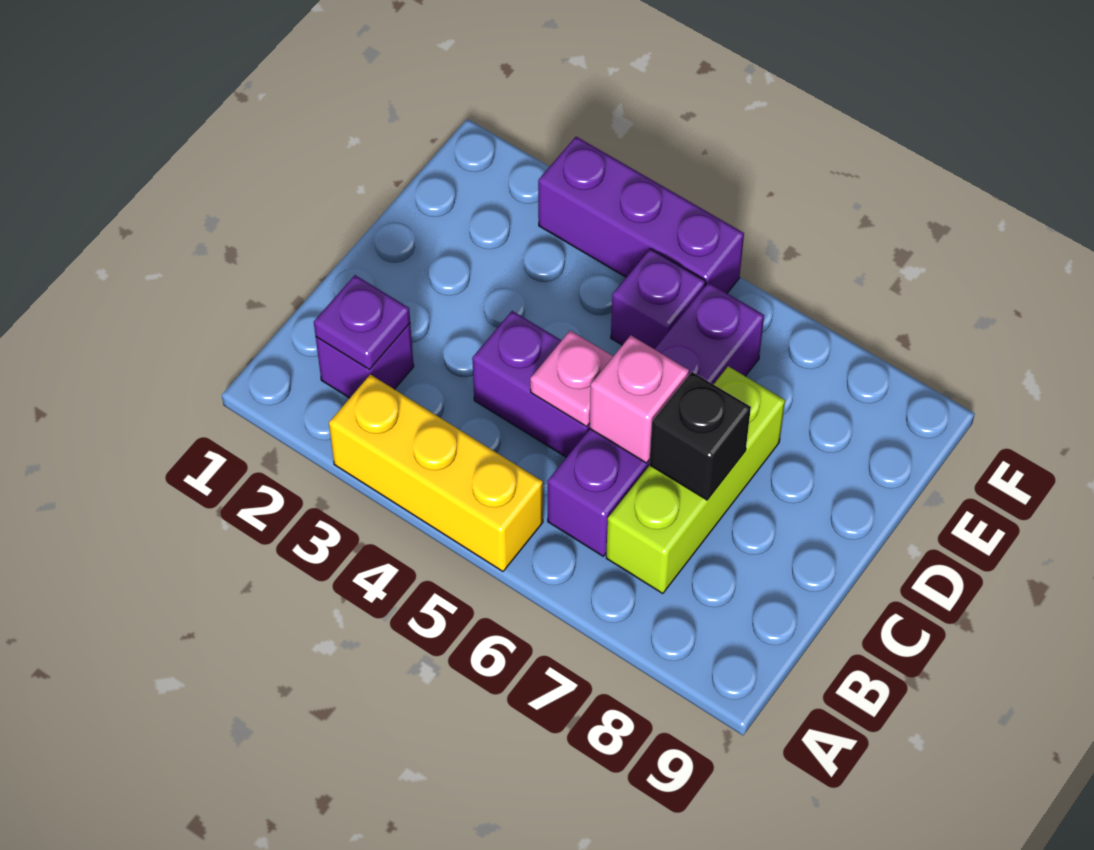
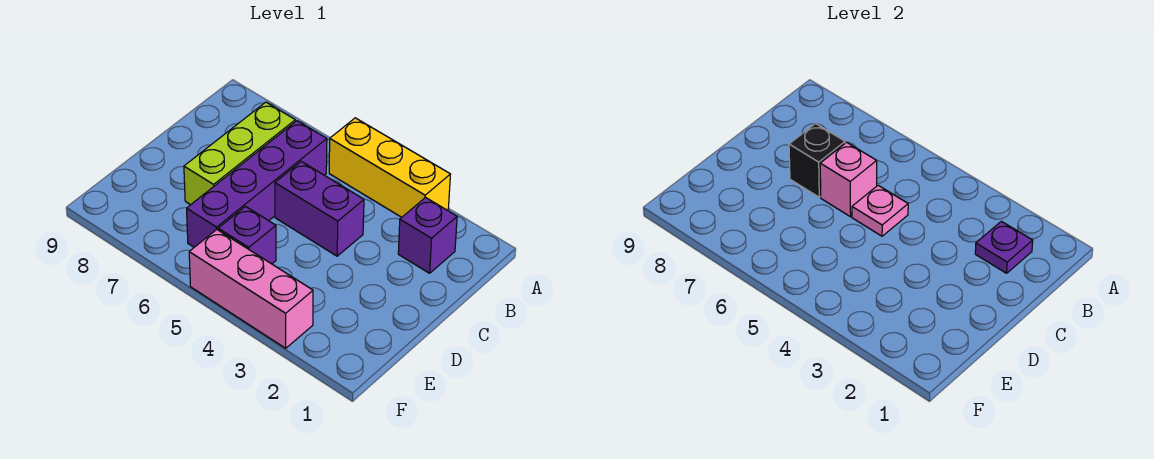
purple brick F3:F5 level 1 -> pink brick F3:F5 level 1

